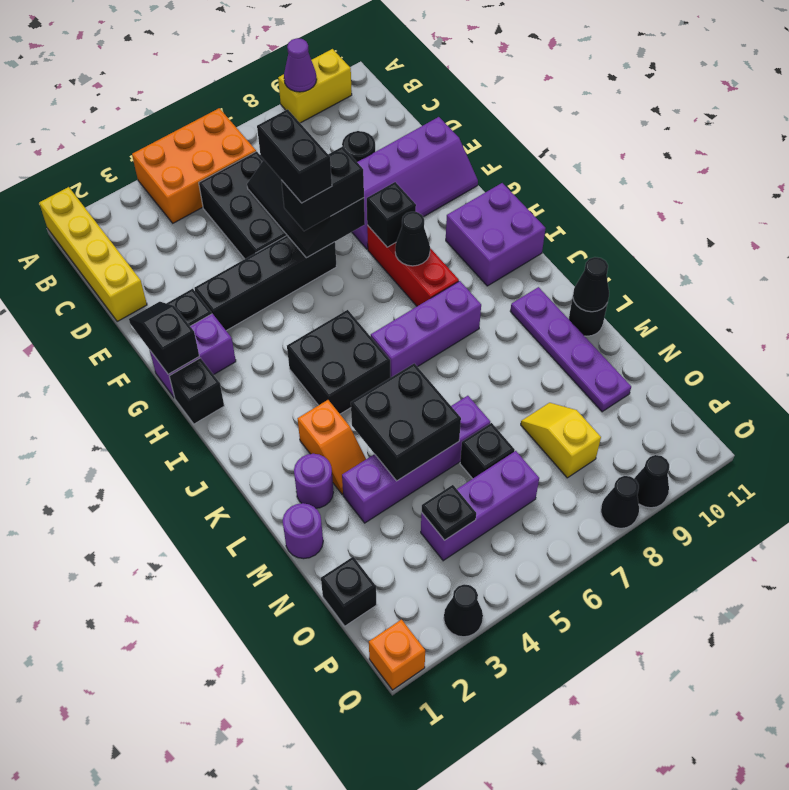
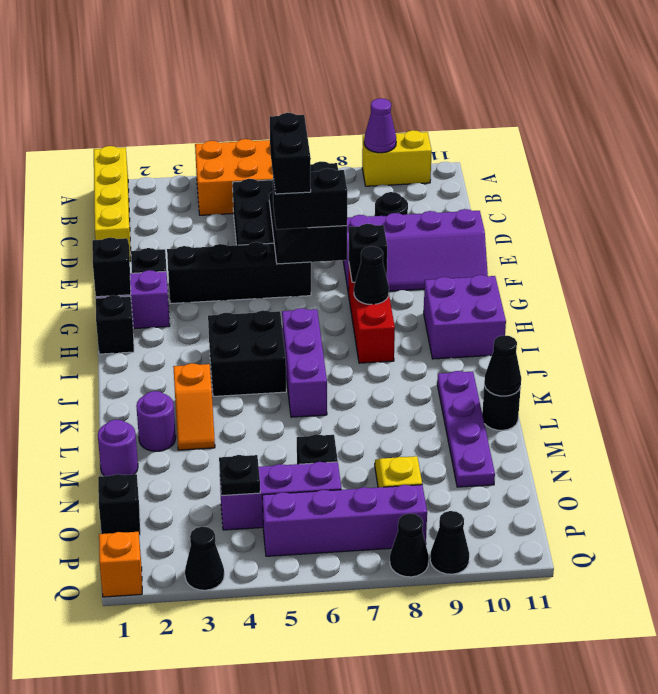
purple brick J6:J8 level 1 -> purple brick I6:K6 level 1
black brick L4:M5 level 2 -> none
purple brick M3:M6 level 1 -> purple brick P5:P8 level 1

